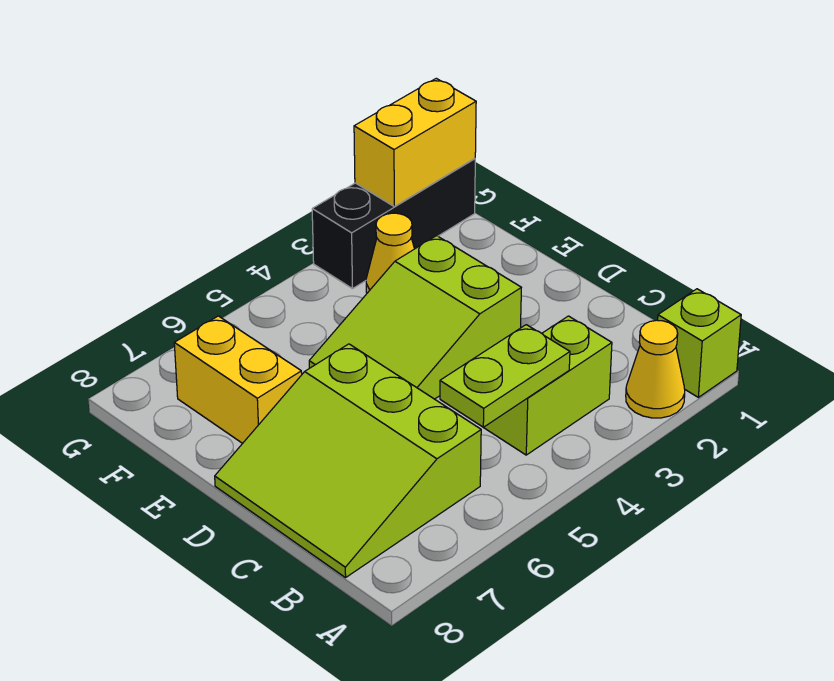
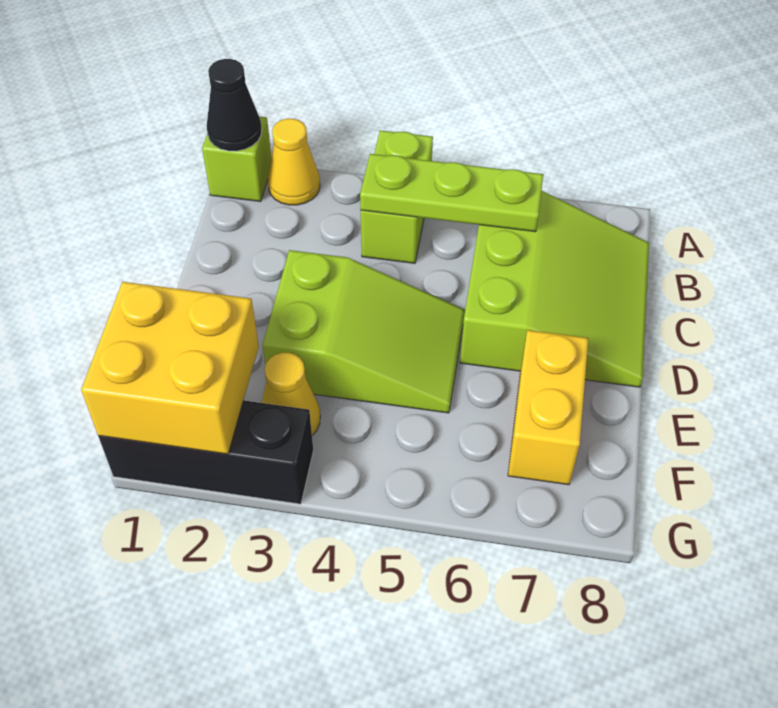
none -> black cone A1 level 2
lime brick B3:B4 level 1 -> lime brick A4:B4 level 1
lime plate B4:B5 level 2 -> lime plate B4:B6 level 2
yellow brick G1:G2 level 2 -> yellow brick F1:G2 level 2

